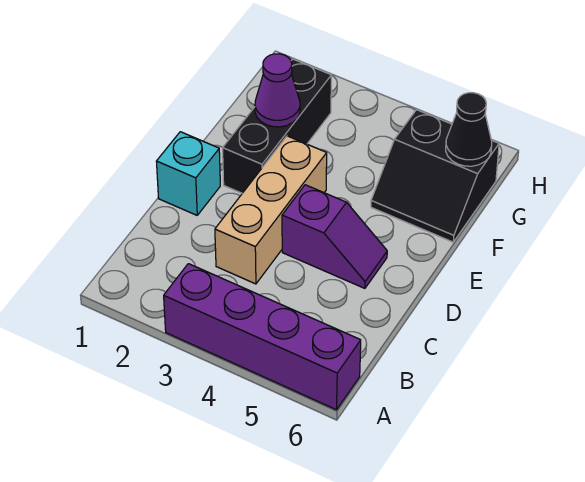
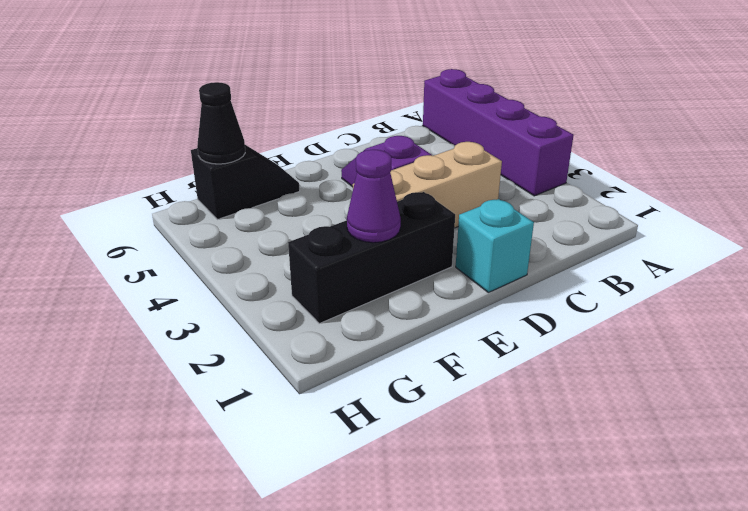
black slope F5:G6 level 1 top G -> black slope F6:G6 level 1 top G

